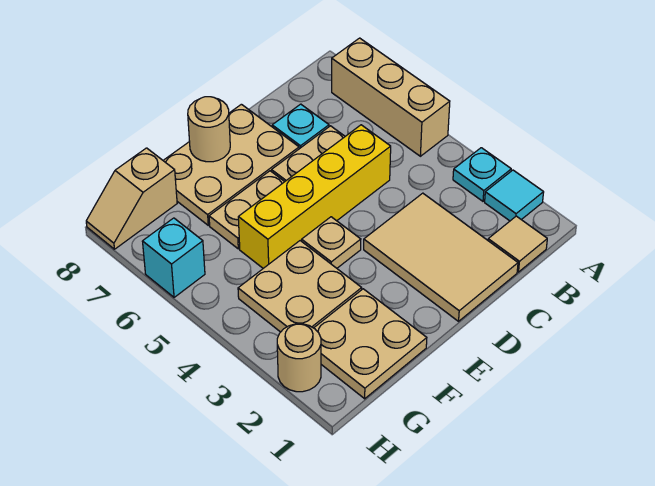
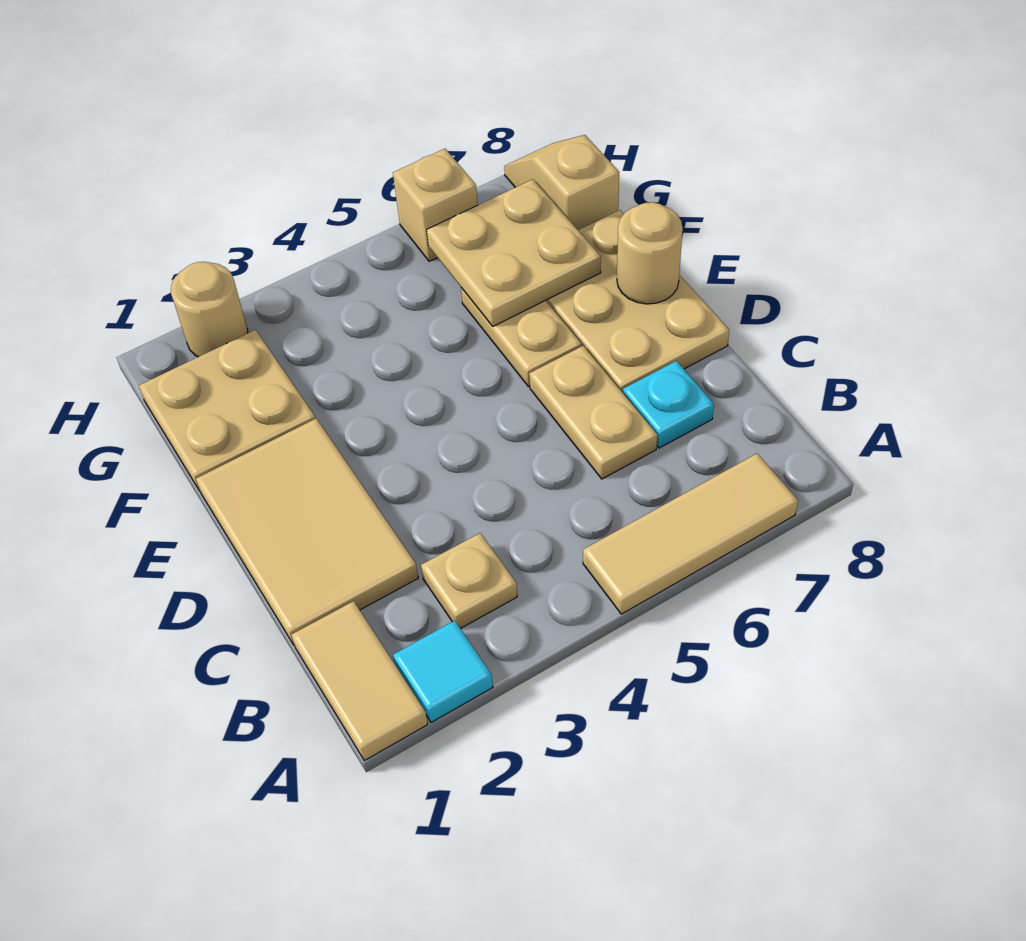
cyan plate A3 level 1 -> none
tan brick A5:A7 level 1 -> tan tile A5:A7 level 1
tan tile B1 level 1 -> tan tile A1:B1 level 1
tan tile C1:D3 level 1 -> tan tile C1:E2 level 1
yellow brick C5:F5 level 1 -> none
tan plate E4 level 1 -> tan plate B3 level 1
tan plate F3:G4 level 1 -> tan plate F6:G7 level 2
cyan brick H6 level 1 -> tan brick H6 level 1

